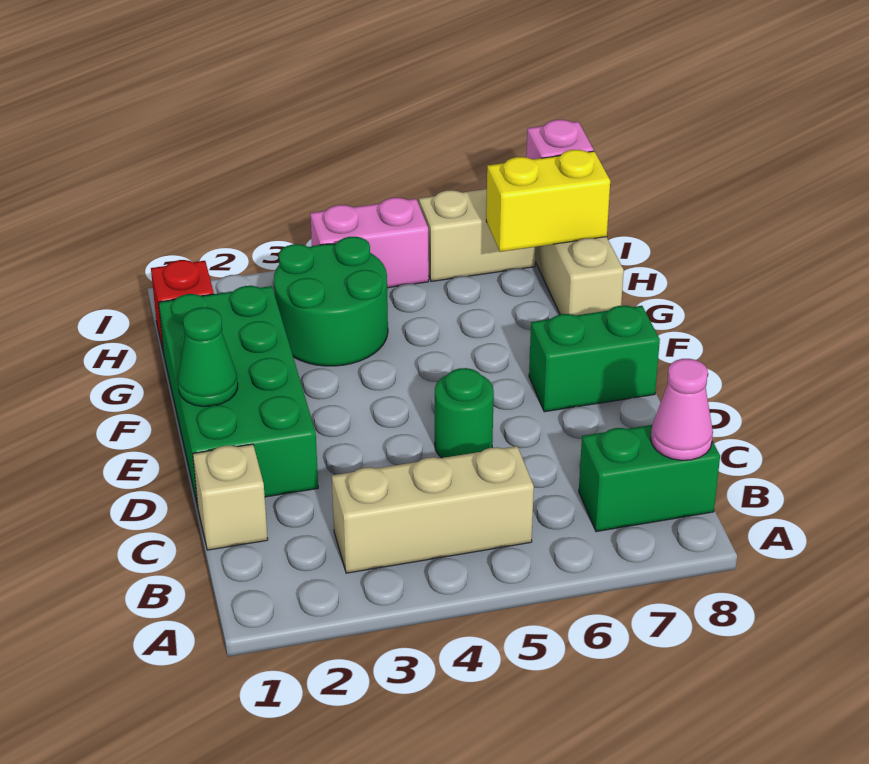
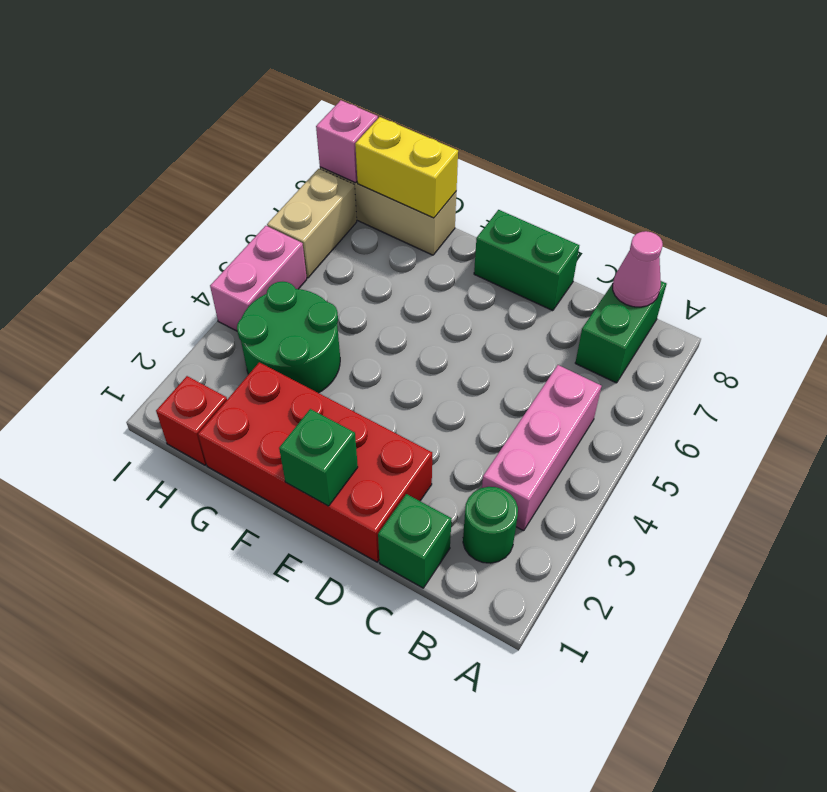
tan brick B3:B5 level 1 -> pink brick B3:B5 level 1
tan brick C1 level 1 -> green brick C1 level 1
green brick D1:G2 level 1 -> red brick D1:G2 level 1
green round brick D5 level 1 -> green round brick B2 level 1
green cone E1 level 2 -> green brick E1 level 2
green brick E7:E8 level 1 -> green brick D8:E8 level 1
yellow brick H7:H8 level 2 -> yellow brick G8:H8 level 2

